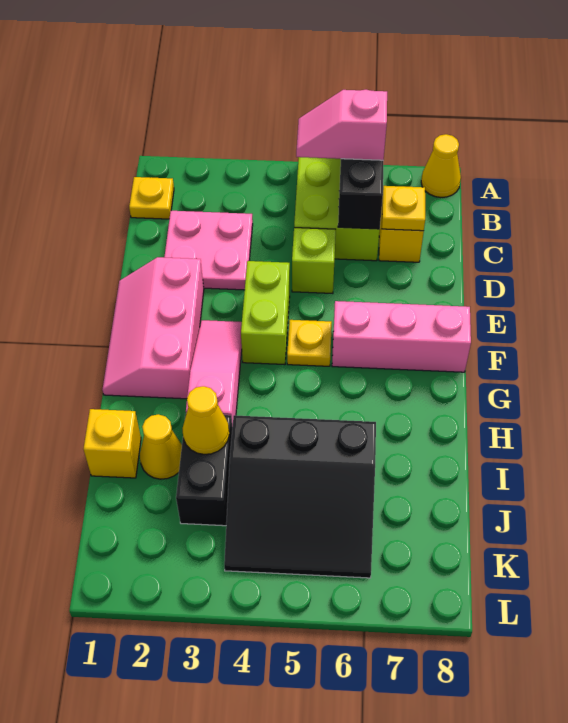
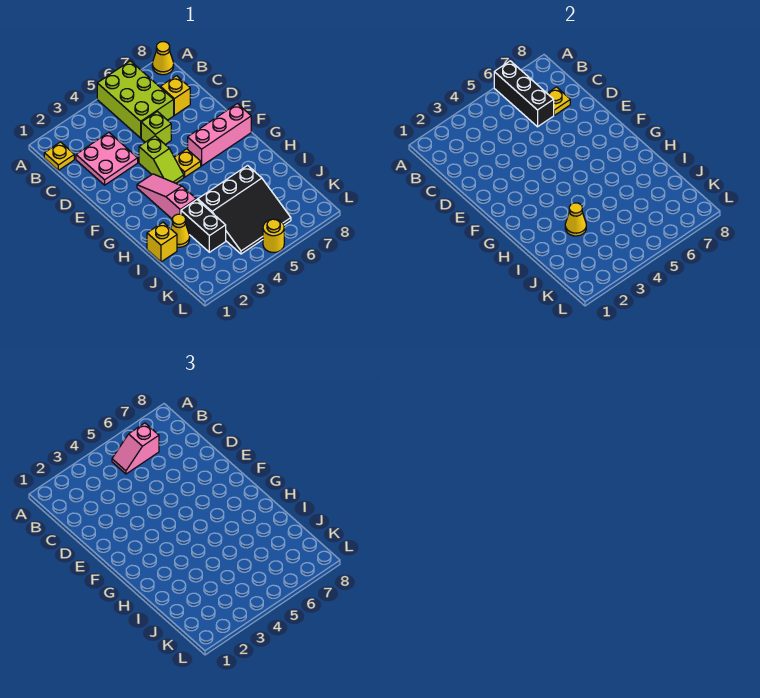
pink slope E1:G2 level 1 top 2 -> none
lime brick E4:F4 level 1 -> lime slope E4:F4 level 1 top E
none -> yellow round brick L5 level 1

